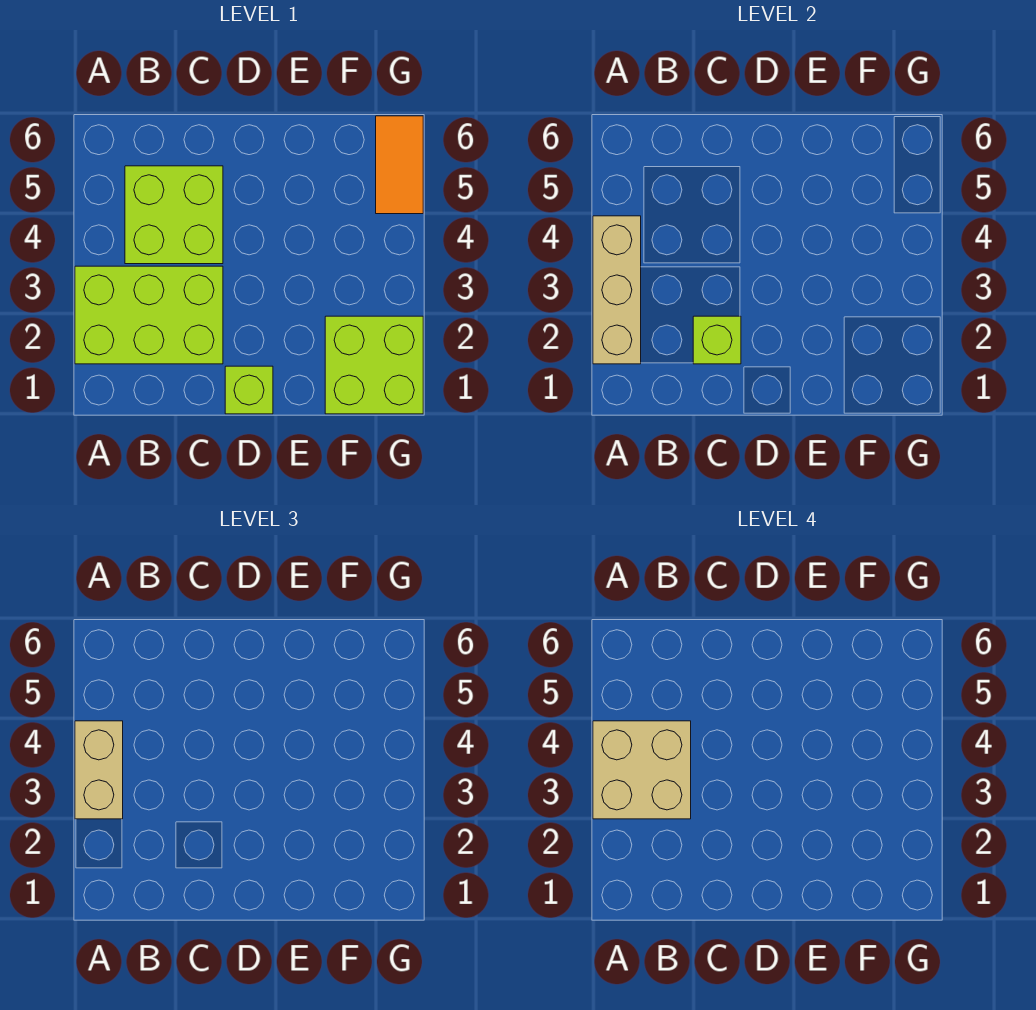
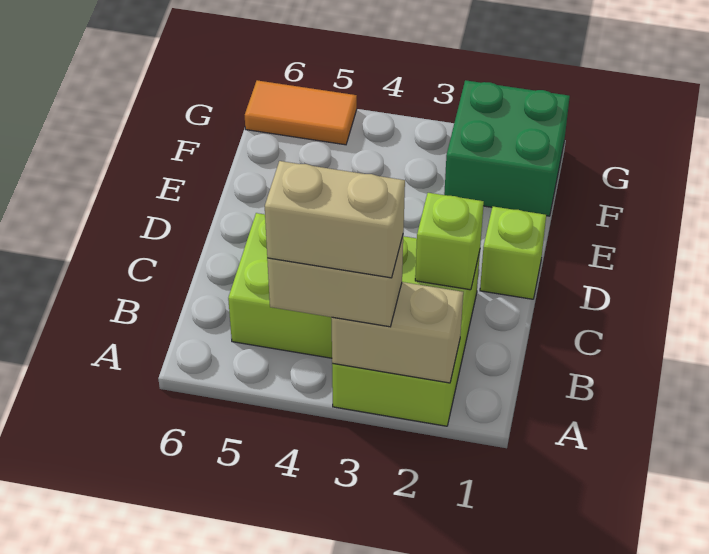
tan brick A2:A4 level 2 -> tan brick A2:A3 level 2
tan brick A3:B4 level 4 -> tan brick A3:A4 level 4
lime brick F1:G2 level 1 -> green brick F1:G2 level 1

